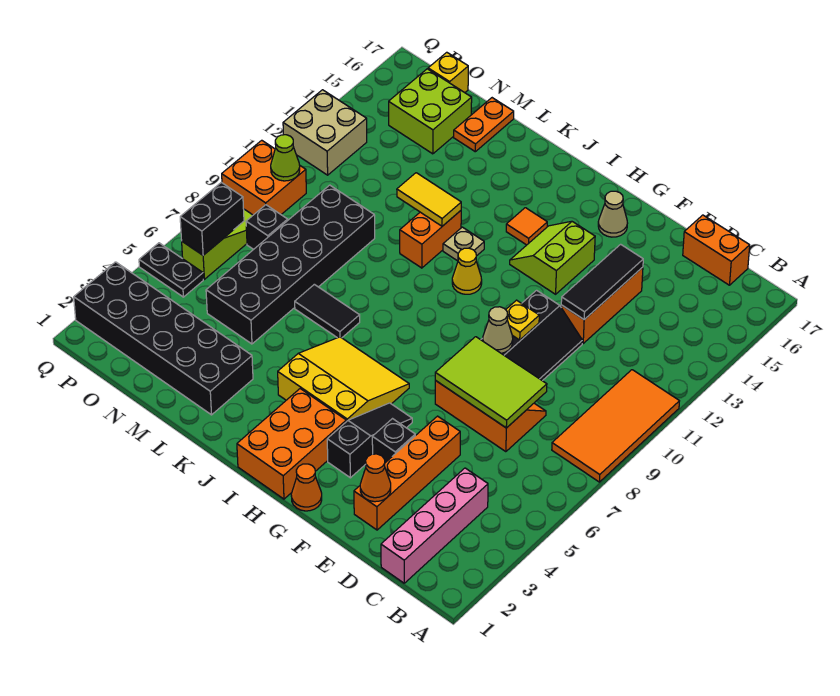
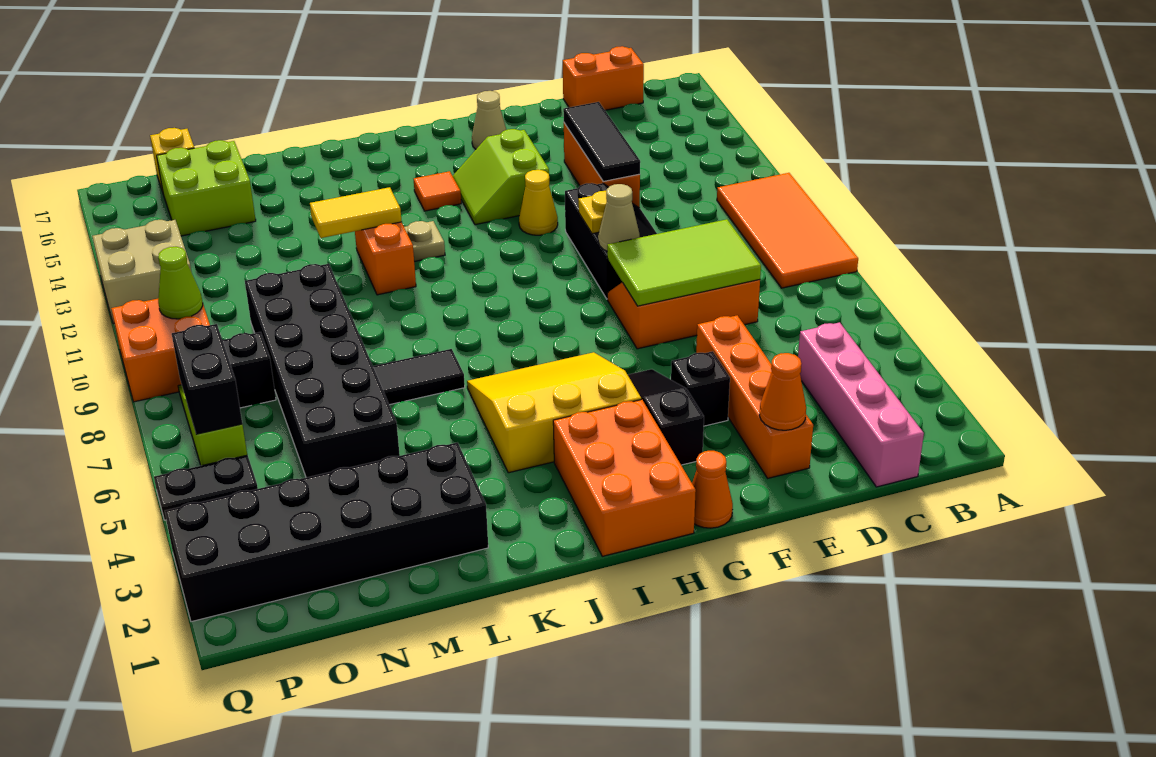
yellow cone I11 level 1 -> yellow cone G12 level 1
orange plate M16:M17 level 1 -> none

